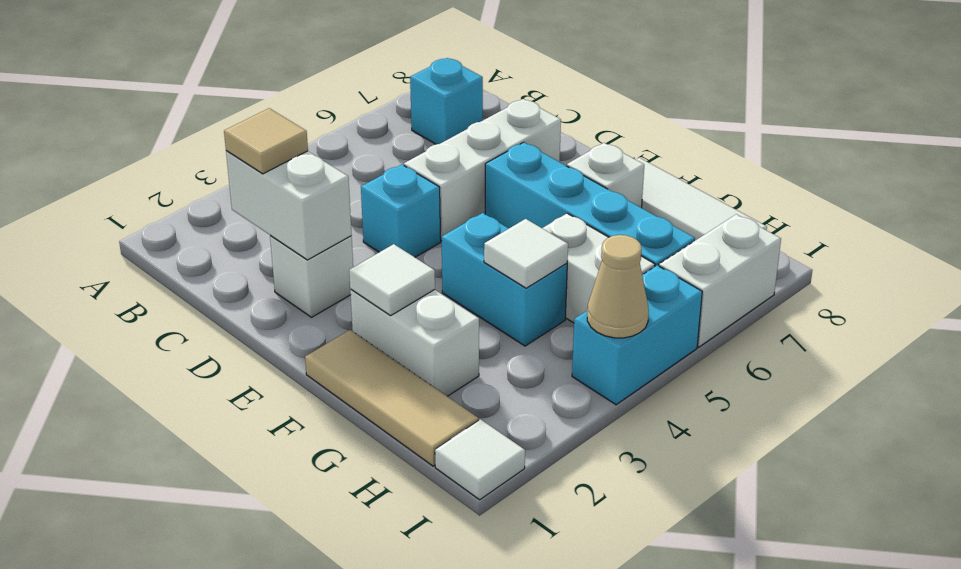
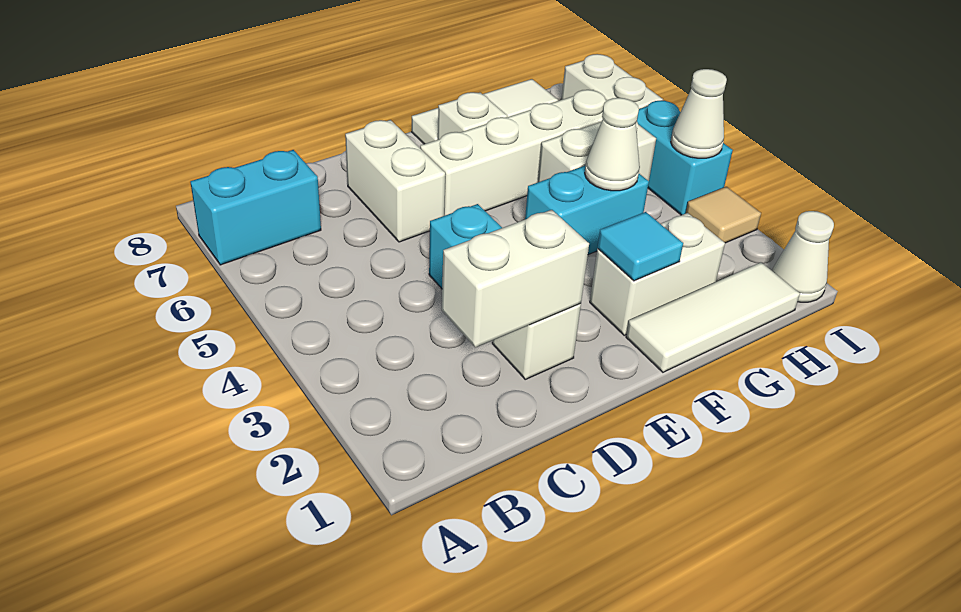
cyan brick B7 level 1 -> cyan brick A7:B7 level 1
tan tile C2 level 3 -> tan tile I3 level 1
white brick D5:D7 level 1 -> white brick D6:D7 level 1
cyan brick E6:H6 level 1 -> white brick E6:H6 level 1
tan tile F1:H1 level 1 -> white tile F1:H1 level 1
white tile F2 level 2 -> cyan tile F2 level 2
white tile G4 level 2 -> white cone G4 level 2
white tile I1 level 1 -> white cone I1 level 1
tan cone I4 level 2 -> white cone I4 level 2

